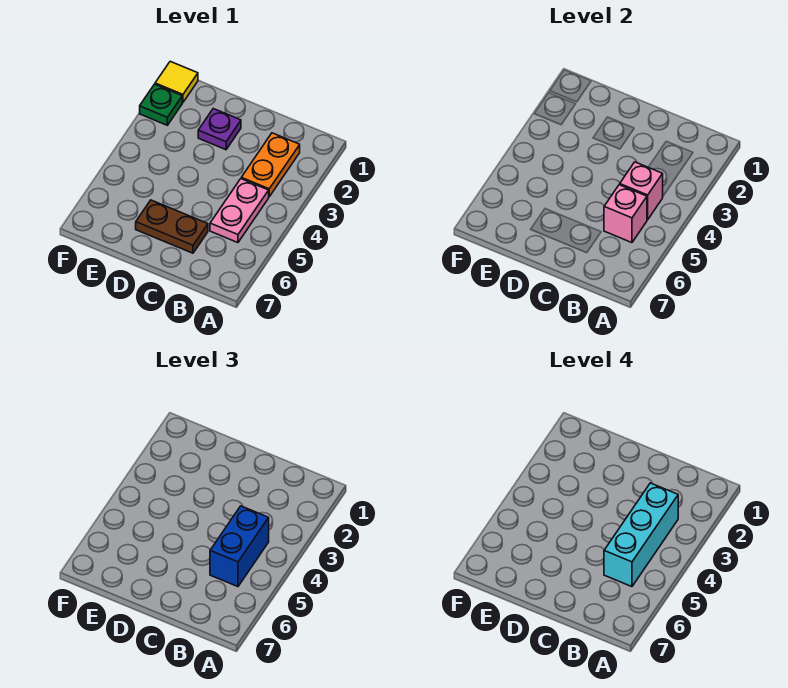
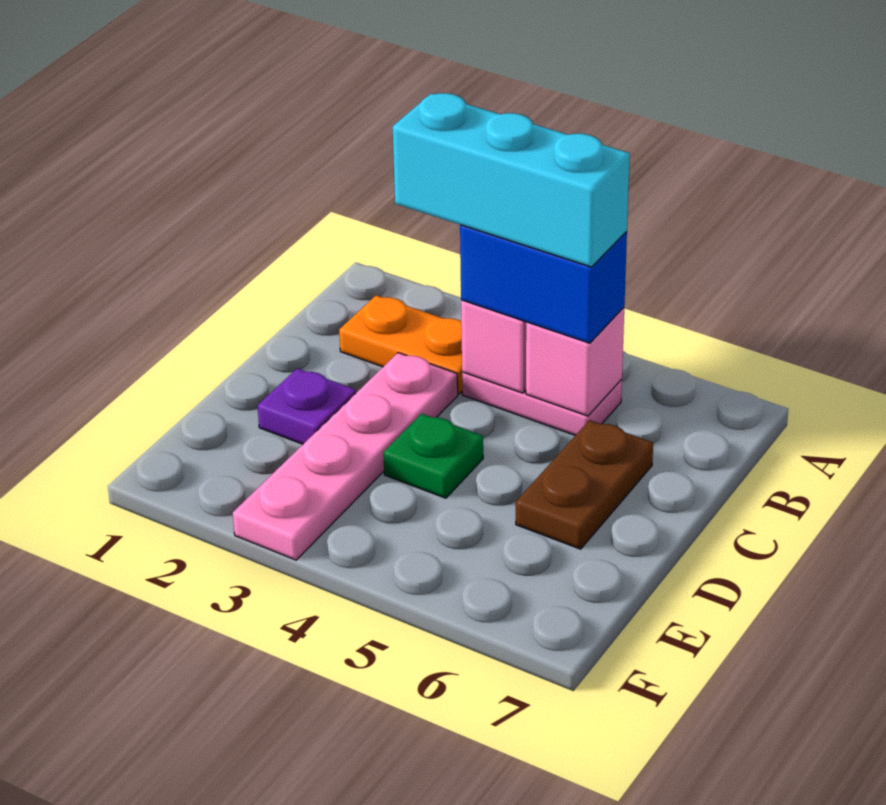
none -> pink plate C3:F3 level 1
yellow tile F1 level 1 -> none
green plate F2 level 1 -> green plate D4 level 1

